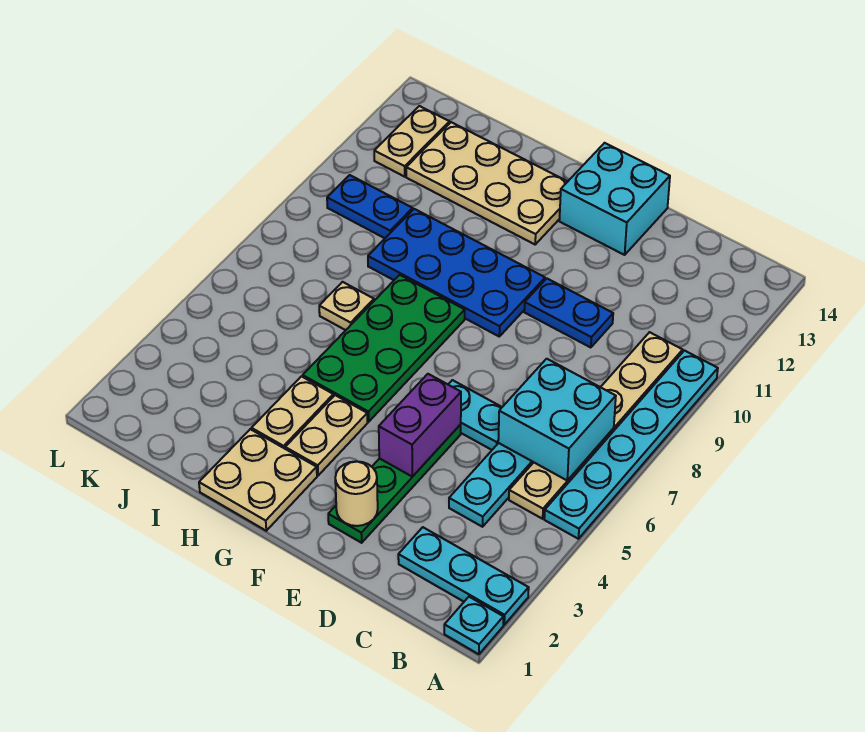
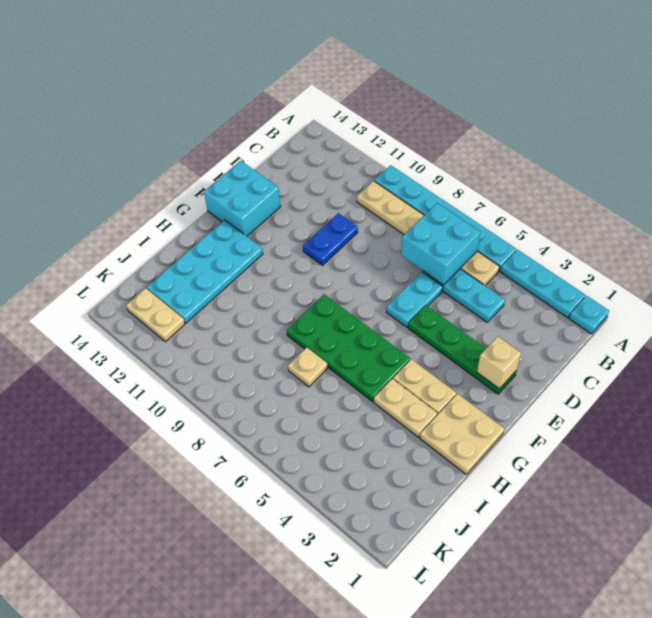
cyan plate A2:C2 level 1 -> cyan plate A2:A4 level 1
tan round brick E2 level 2 -> tan brick E2 level 2
purple brick E4:E5 level 2 -> none
blue plate F9:I10 level 1 -> none
tan plate G12:J13 level 1 -> cyan plate G12:J13 level 1
blue plate J10:K10 level 1 -> none

